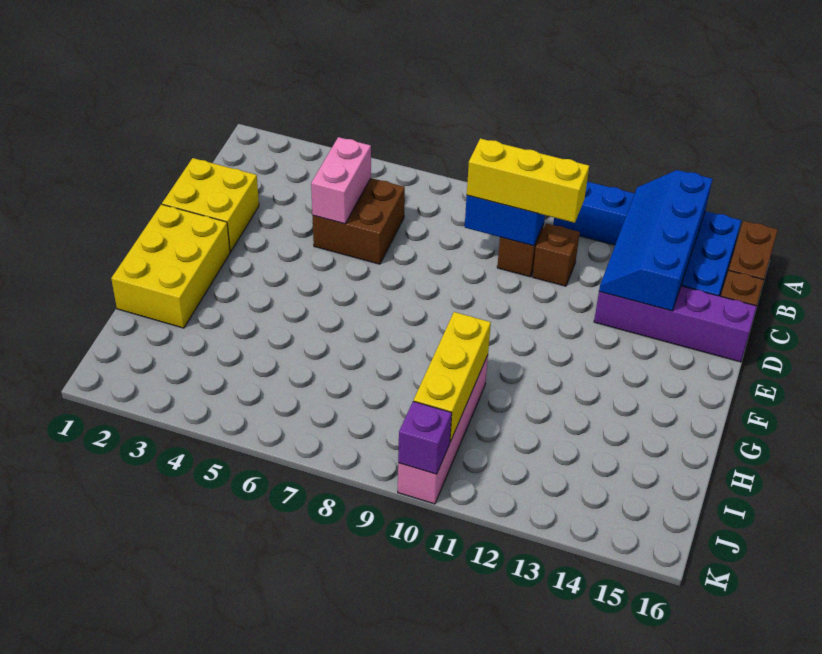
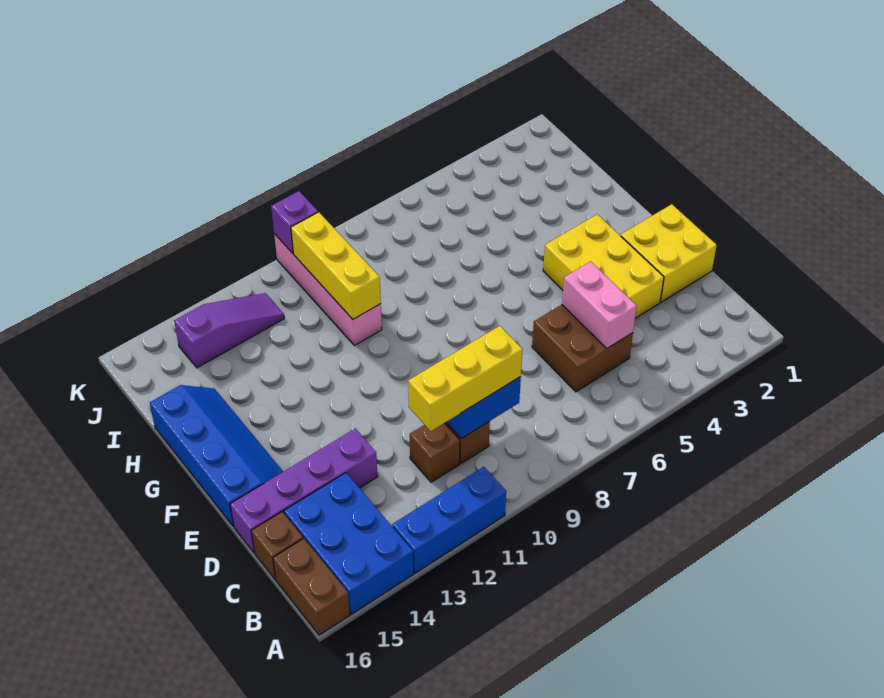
blue slope A13:D14 level 2 top 14 -> blue slope E15:H16 level 1 top 16
yellow brick F1:H2 level 1 -> yellow brick D3:F4 level 1
none -> purple slope J12:J14 level 1 top 14

